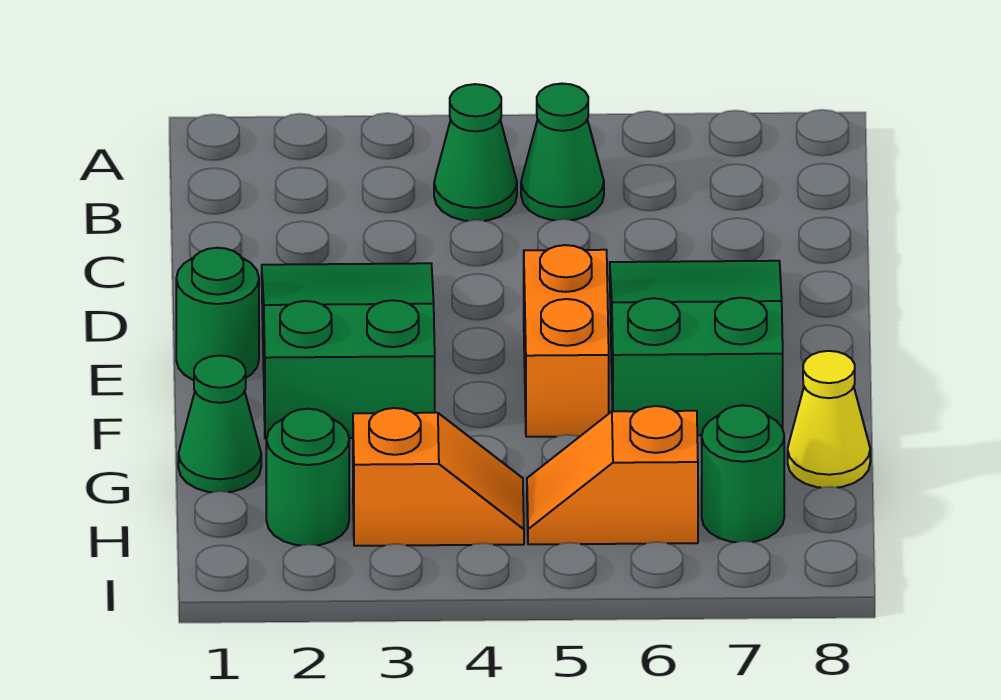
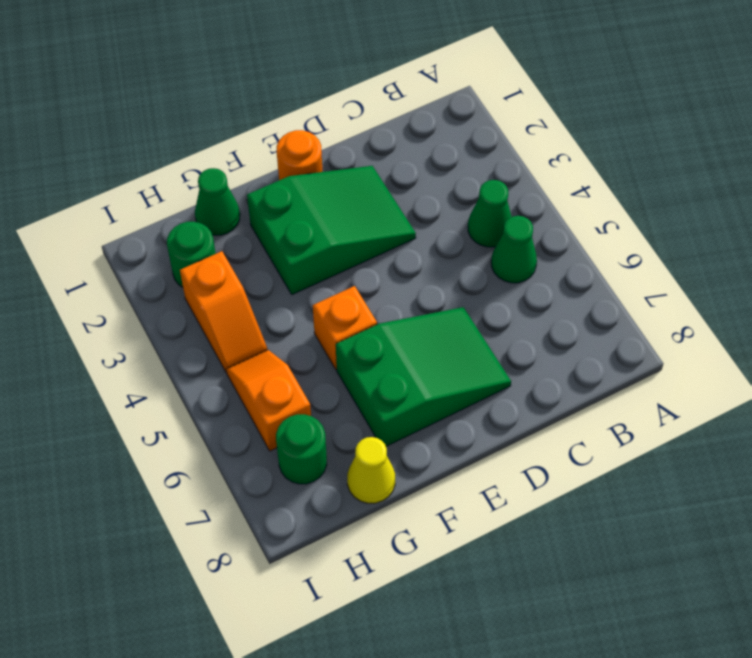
green round brick E1 level 1 -> orange round brick E1 level 1
orange brick E5:F5 level 1 -> orange brick F5 level 1

